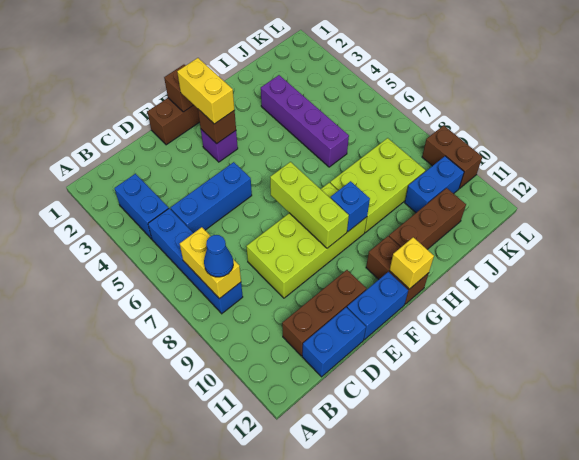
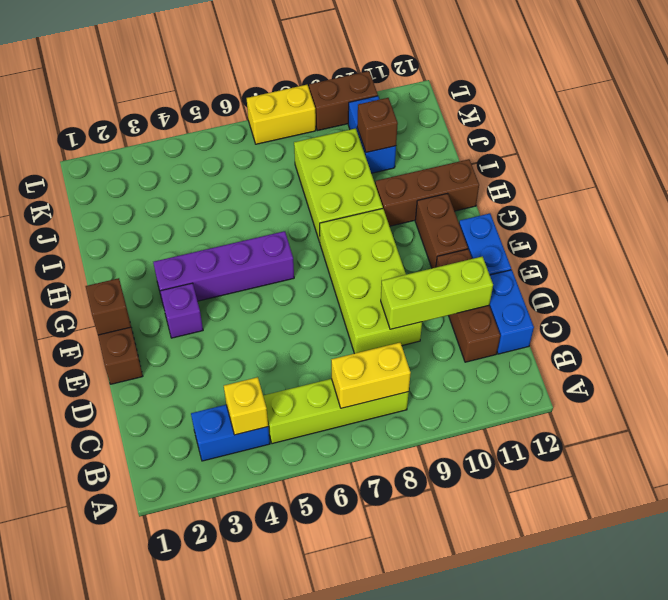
blue brick B5:B8 level 1 -> lime brick B5:B8 level 1
blue cone B8 level 3 -> none
blue brick C5:E5 level 1 -> none
yellow brick F2:F3 level 3 -> yellow brick L7:L8 level 1
brown brick F3 level 2 -> brown brick J10 level 2
lime brick F7:F9 level 2 -> lime brick D9:D11 level 2
blue brick G9 level 2 -> none
brown brick G11:G12 level 1 -> brown brick F11:G11 level 1
yellow brick G12 level 2 -> yellow brick B4 level 2
brown brick H11:J11 level 1 -> brown brick H10:H12 level 1
purple brick I3:I6 level 1 -> purple brick G3:G6 level 1

